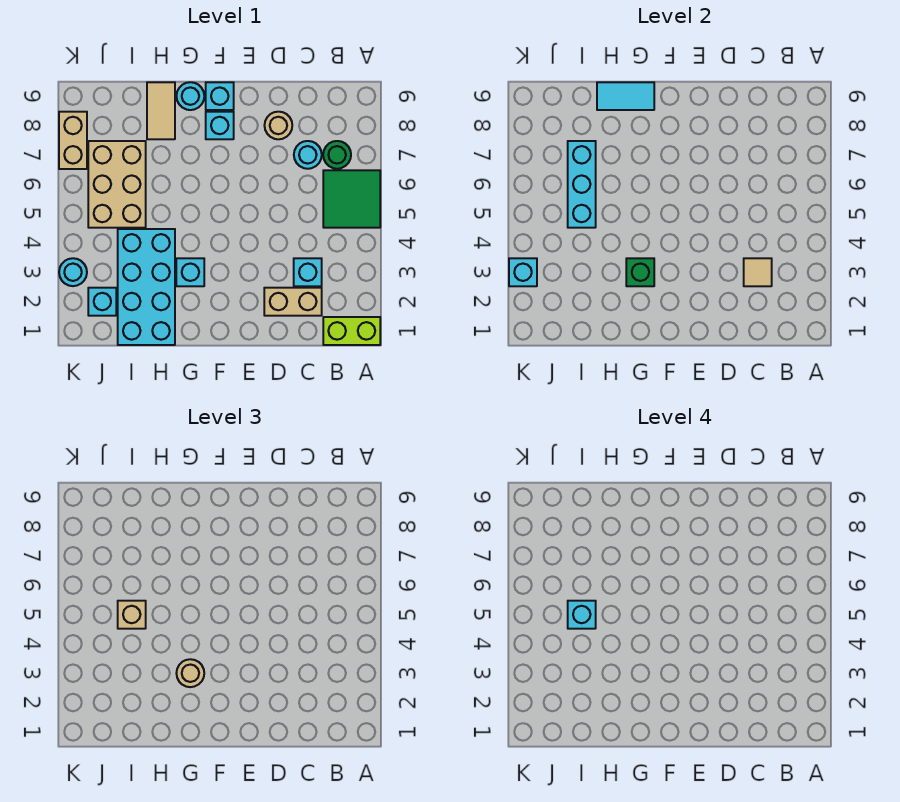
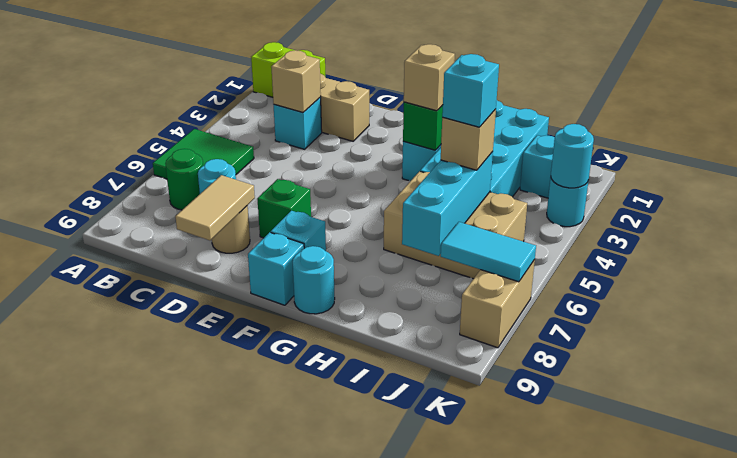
tan tile C3 level 2 -> tan brick C3 level 2
none -> green brick E7 level 1
tan round brick G3 level 3 -> tan brick G3 level 3
cyan tile G9:H9 level 2 -> cyan tile J7:K7 level 2
tan tile H8:H9 level 1 -> tan tile D8:D9 level 2
tan brick I5:J7 level 1 -> tan brick H5:J6 level 1
cyan brick K3 level 2 -> cyan round brick K3 level 2

